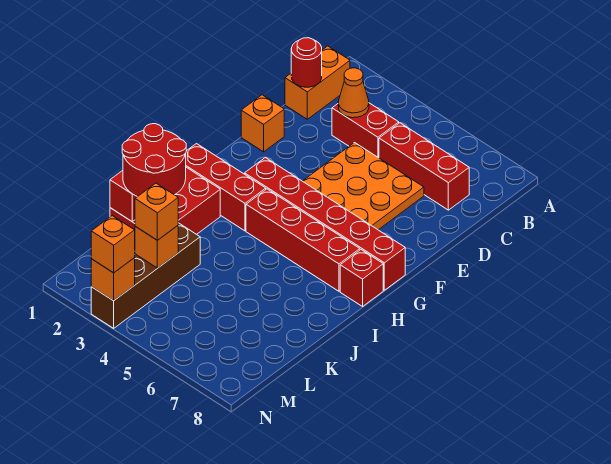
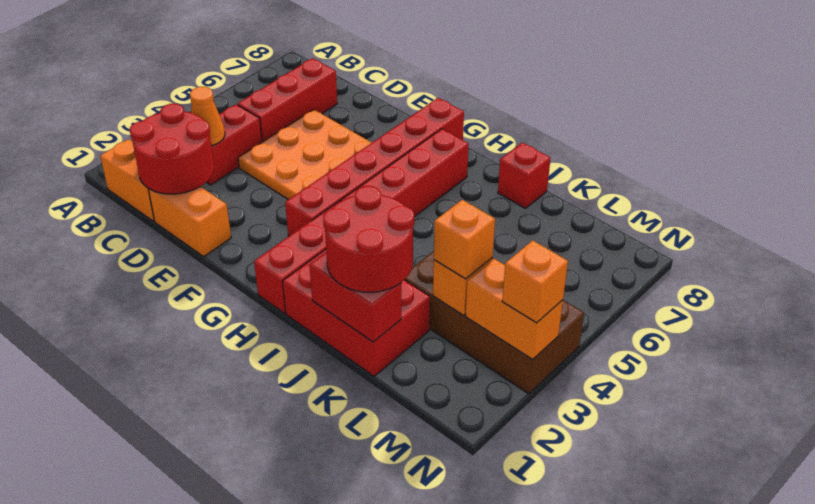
red round brick C1 level 2 -> red round brick C1:D2 level 2
orange brick E1 level 1 -> orange brick D1:E1 level 1
red brick H8 level 1 -> red brick J8 level 1
brown brick K3:N3 level 1 -> brown brick K3:N4 level 1
orange brick N3 level 2 -> orange brick M3:N3 level 2

